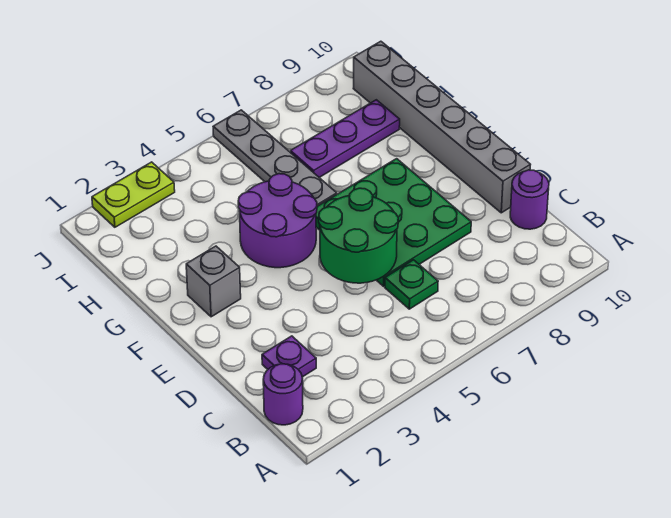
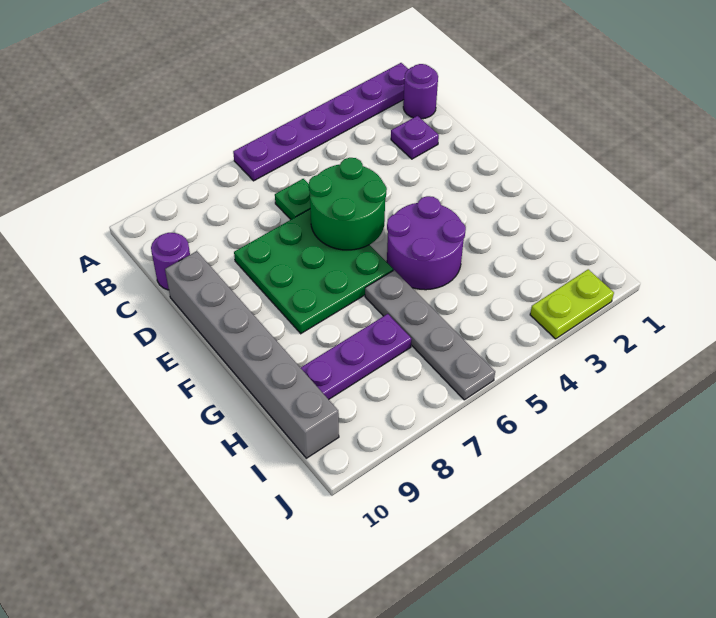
none -> purple plate A1:A6 level 1
grey brick F2 level 1 -> none

